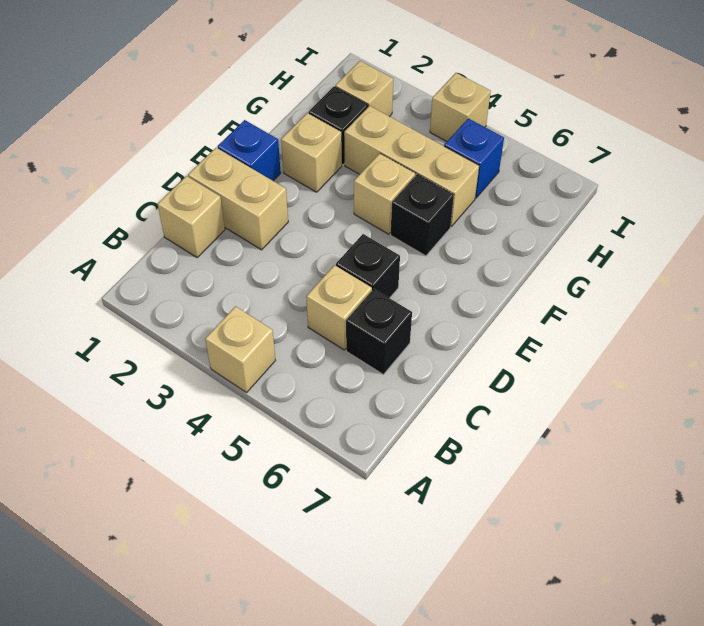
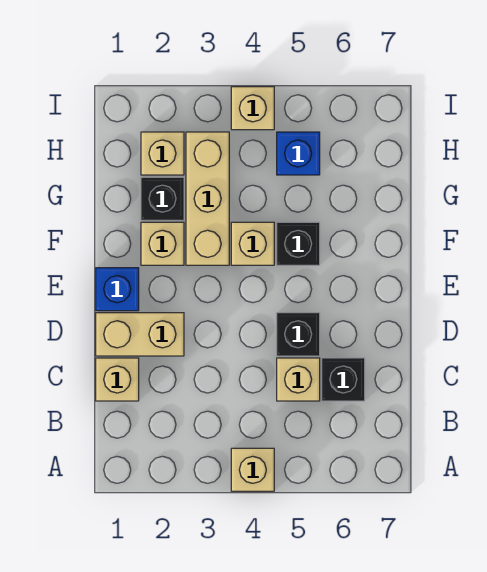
tan brick G3:G5 level 1 -> tan brick F3:H3 level 1

